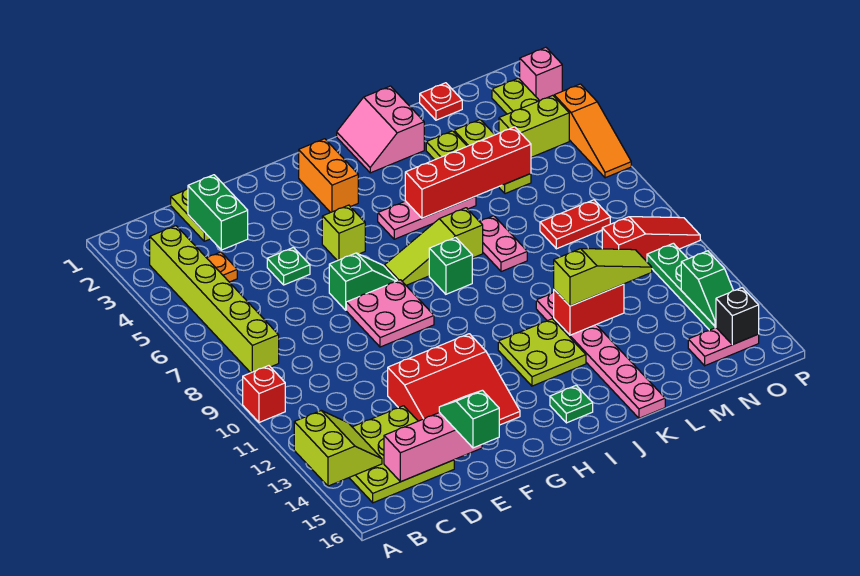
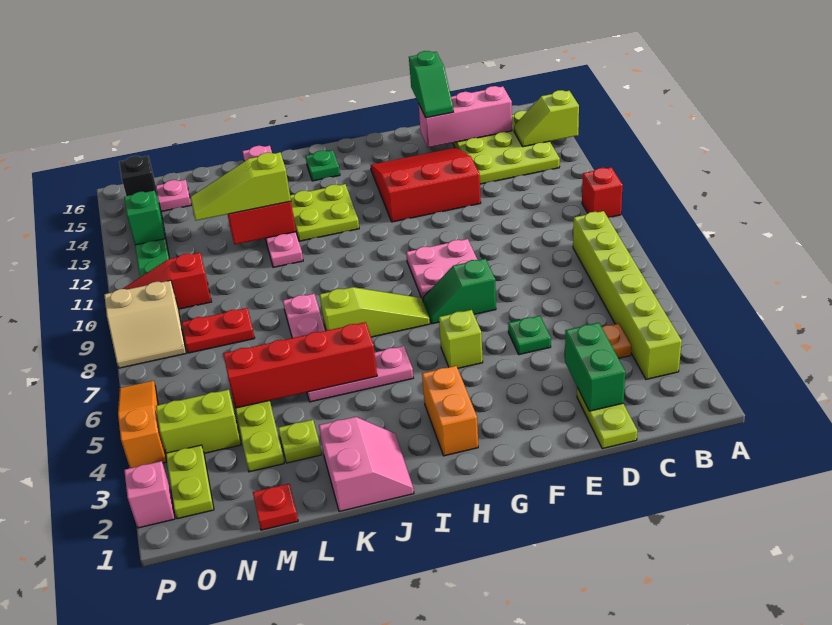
lime slope A13:B14 level 2 top A -> lime slope A14:B14 level 2 top A
green brick I8 level 1 -> none
none -> tan slope O8:P9 level 1 top 9

